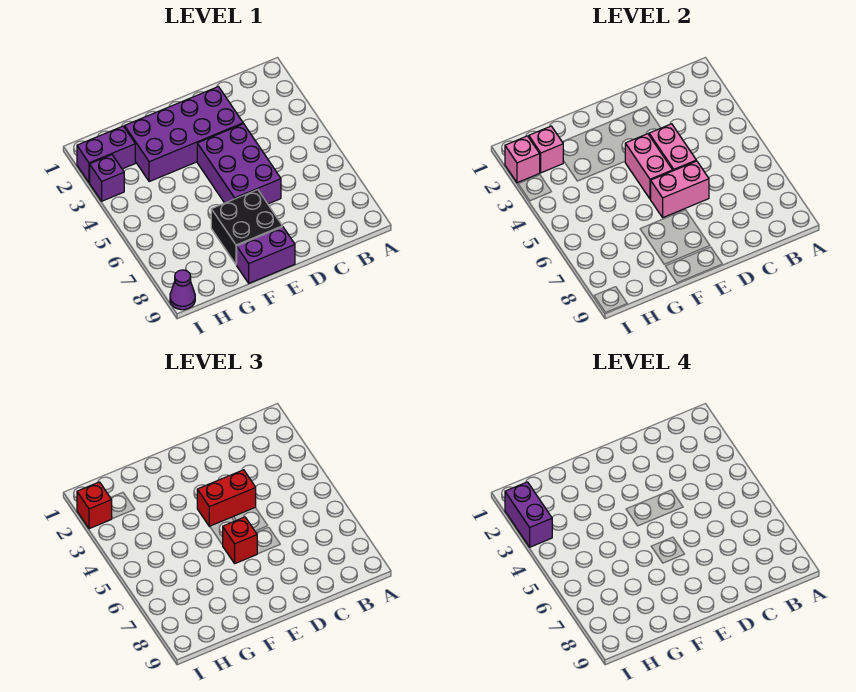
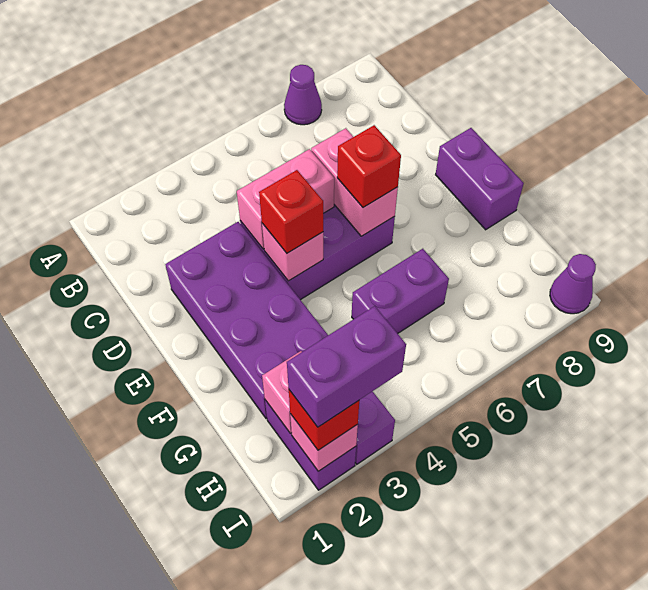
none -> purple cone A7 level 1
red brick D4:E4 level 3 -> red brick E4 level 3
pink brick E4:E5 level 2 -> pink brick E4 level 2
black brick E7:F8 level 1 -> none
none -> purple brick G5:G6 level 1

